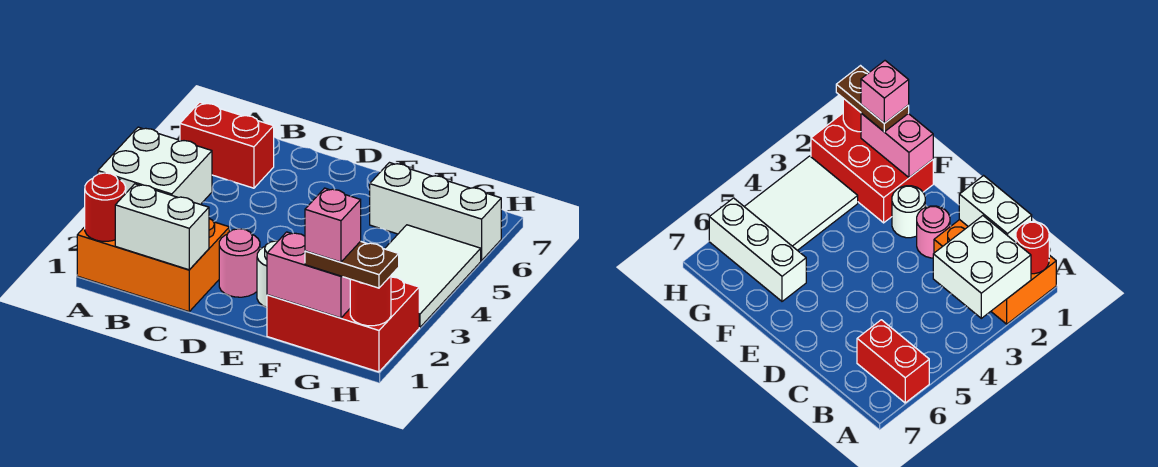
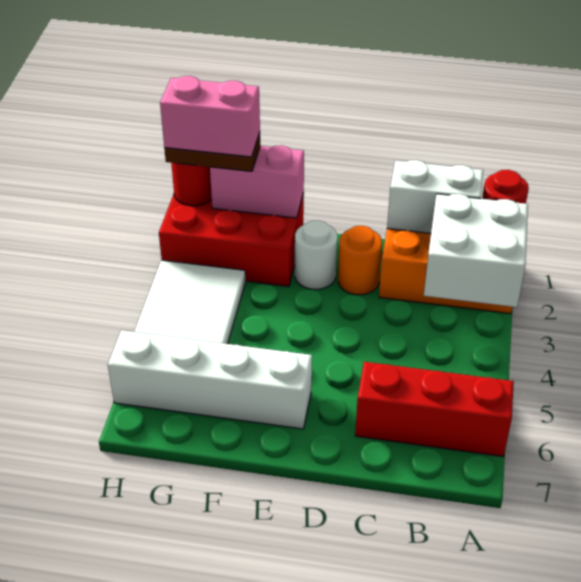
red brick A6:B6 level 1 -> red brick A6:C6 level 1
pink round brick D2 level 1 -> orange round brick D2 level 1
white brick F6:H6 level 1 -> white brick E6:H6 level 1
pink brick G1 level 4 -> pink brick G1:H1 level 4

